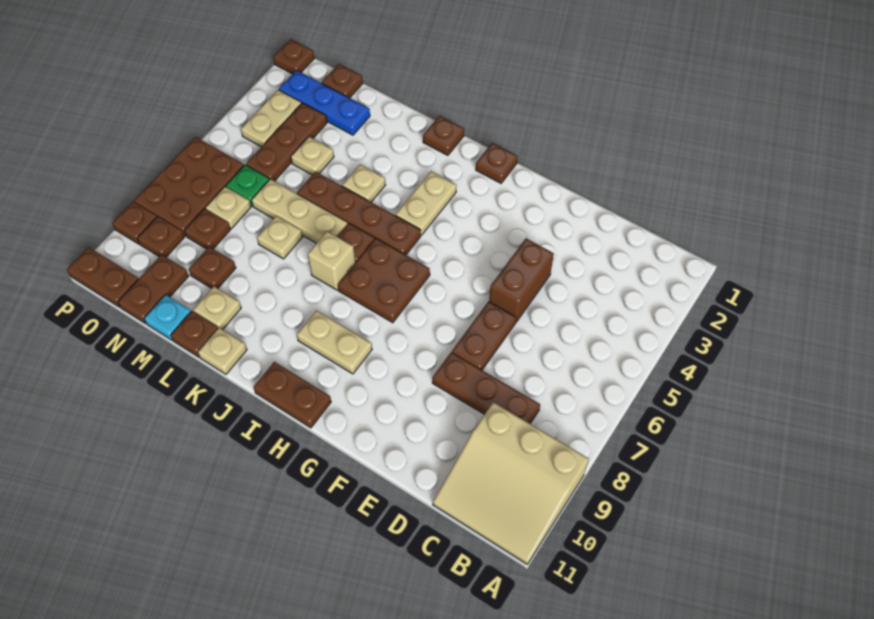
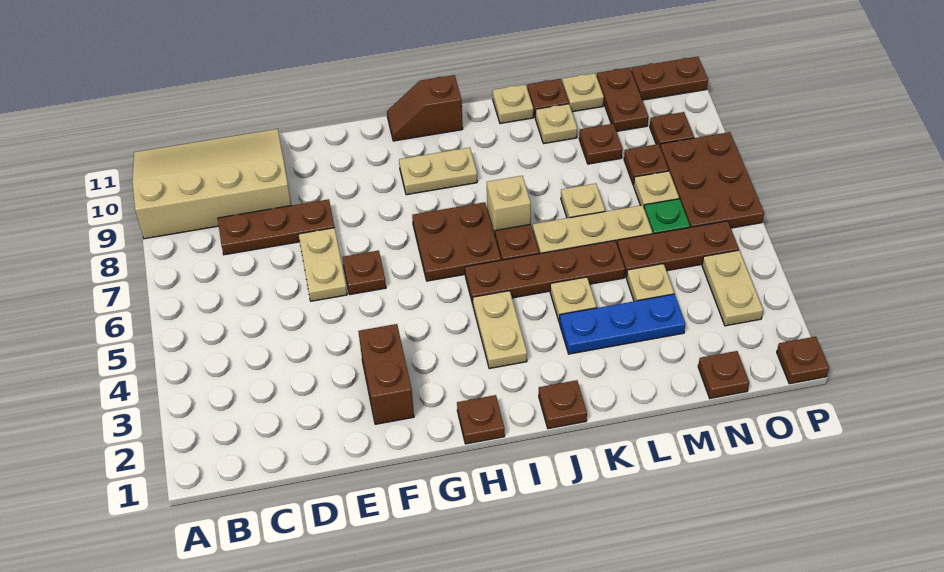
tan slope A9:C11 level 1 top 9 -> tan slope A9:D11 level 1 top 9
brown brick E4:E5 level 1 -> brown brick F2:F3 level 1
brown plate E6:E7 level 1 -> tan plate E6:E7 level 1
brown plate H11:I11 level 1 -> brown slope H11:I11 level 1 top I
blue plate M2:O2 level 1 -> blue plate K3:M3 level 1
cyan plate M11 level 1 -> tan plate M11 level 1
brown plate N3:N5 level 1 -> brown plate M5:O5 level 1
brown plate P9 level 1 -> brown plate F6 level 1

